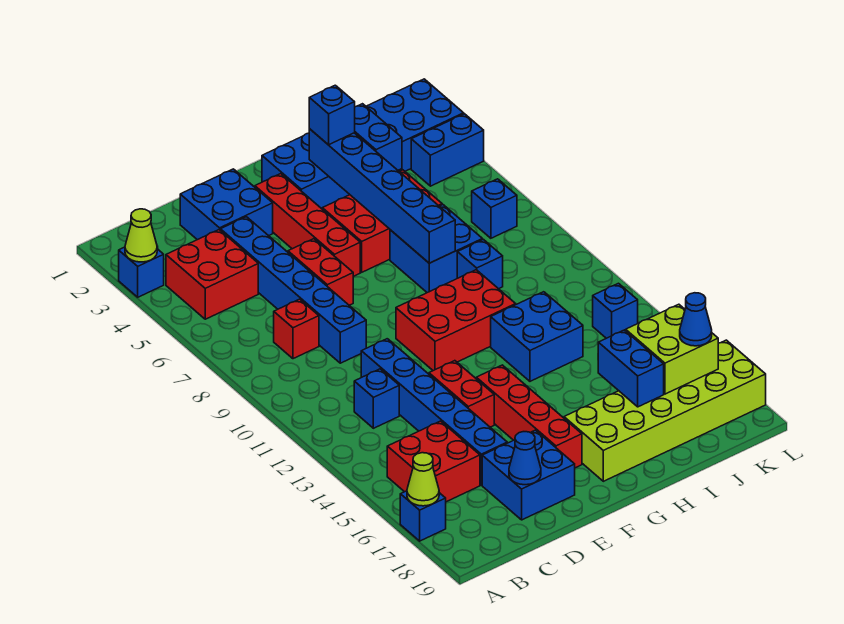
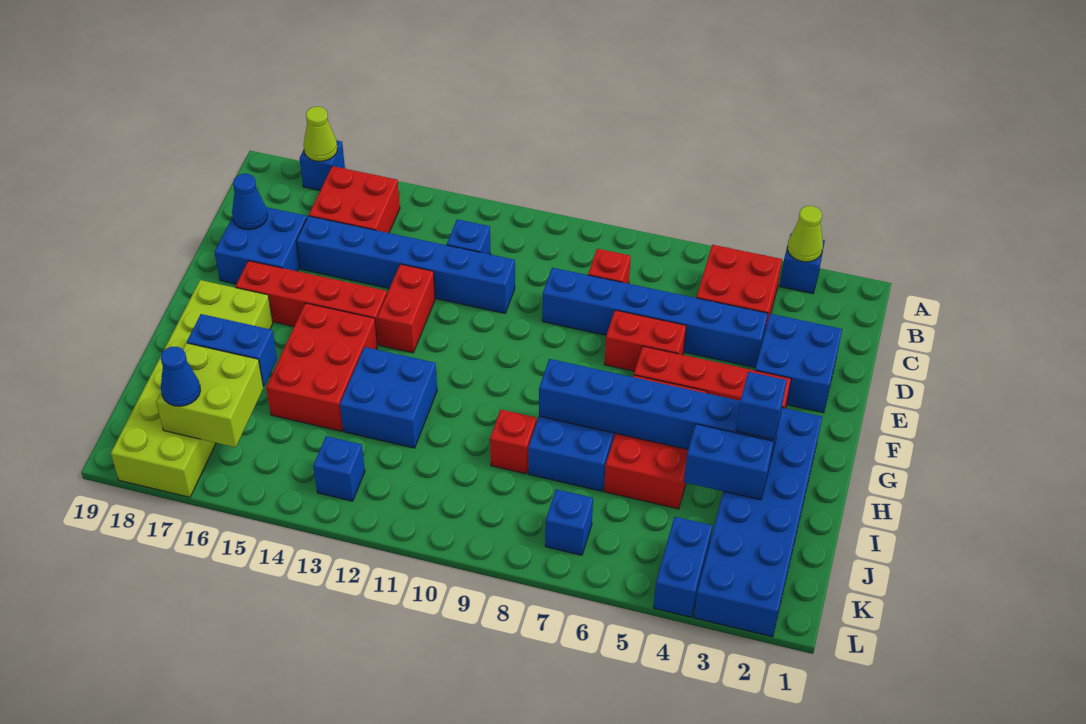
red brick E13:E14 level 1 -> red brick E13:F13 level 1
red brick F10:H11 level 1 -> red brick G14:I15 level 1
blue brick I9 level 1 -> red brick I9 level 1

